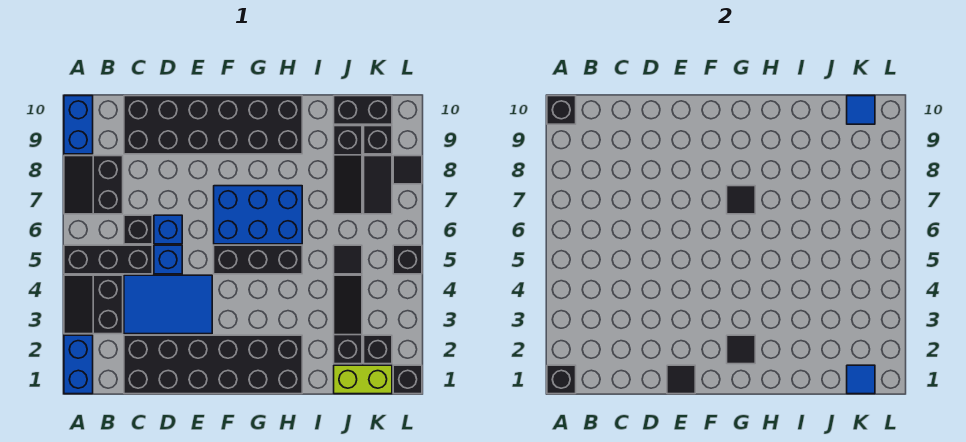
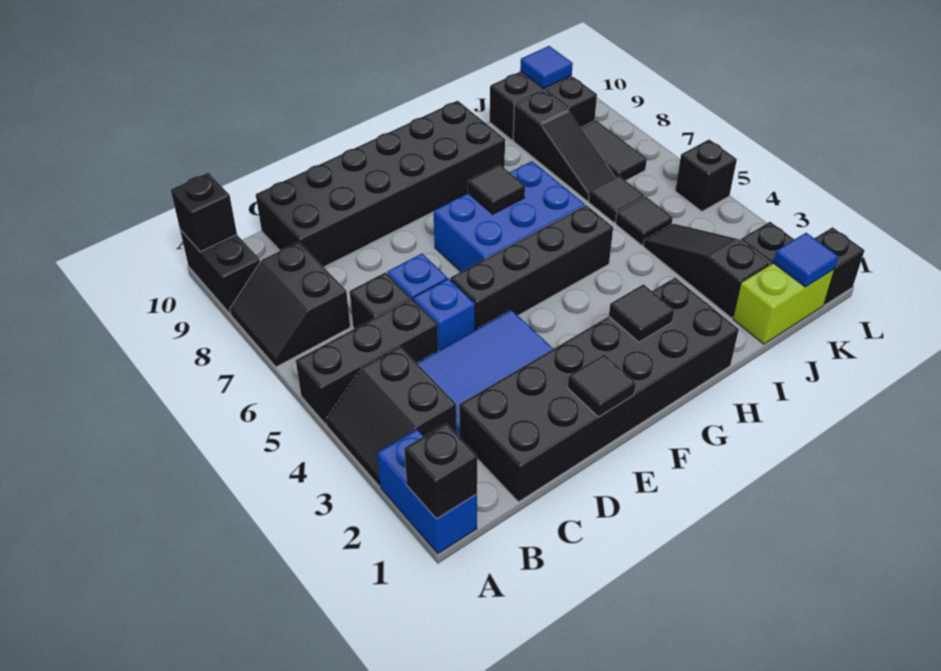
blue brick A9:A10 level 1 -> black brick A9:A10 level 1
black brick F5:H5 level 1 -> black brick E5:H5 level 1
black tile L8 level 1 -> black tile J6 level 1

